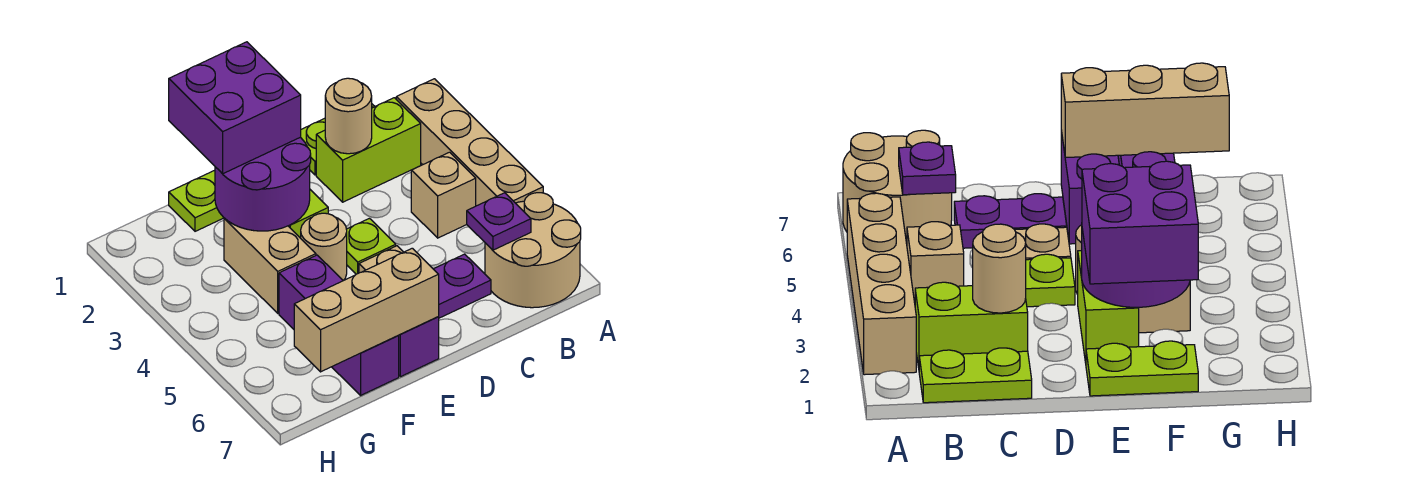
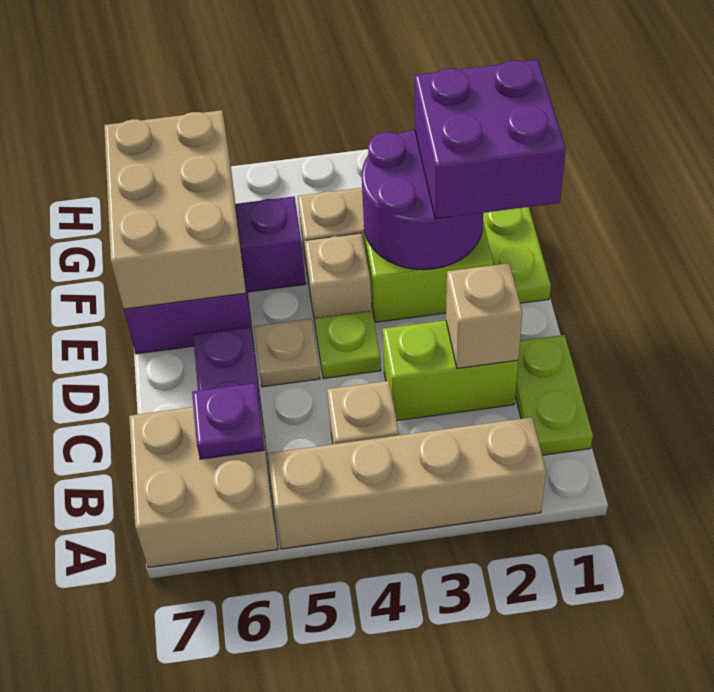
tan round brick A6:B7 level 1 -> tan brick A6:B7 level 1
lime brick B2:C2 level 1 -> lime brick C2:C3 level 1
tan round brick C2 level 2 -> tan brick C2 level 2
tan round brick E4 level 1 -> tan brick E4 level 1
tan brick E7:G7 level 2 -> tan brick E6:G7 level 2

